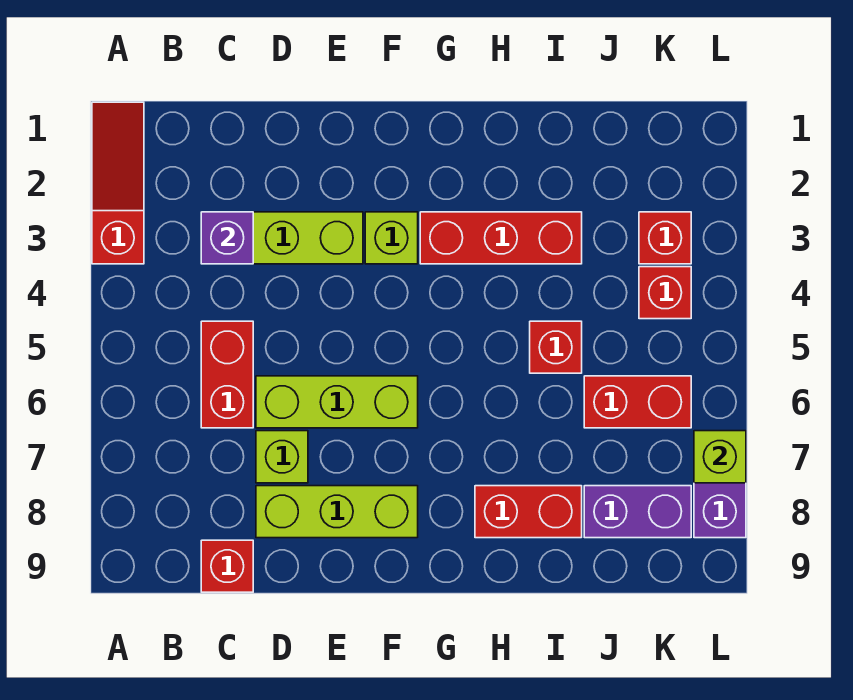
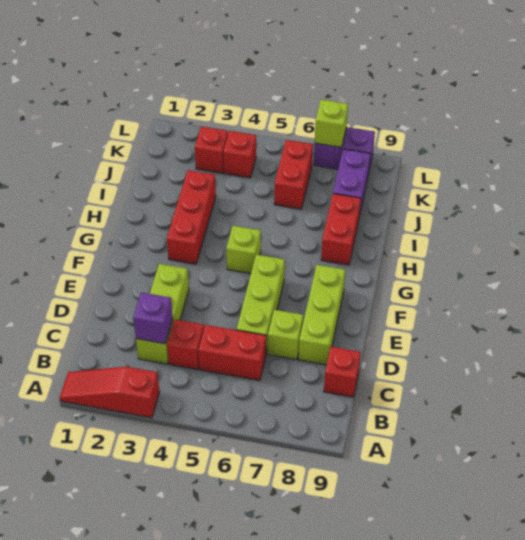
lime brick F3 level 1 -> lime brick G5 level 1
red brick I5 level 1 -> red brick C4 level 1

